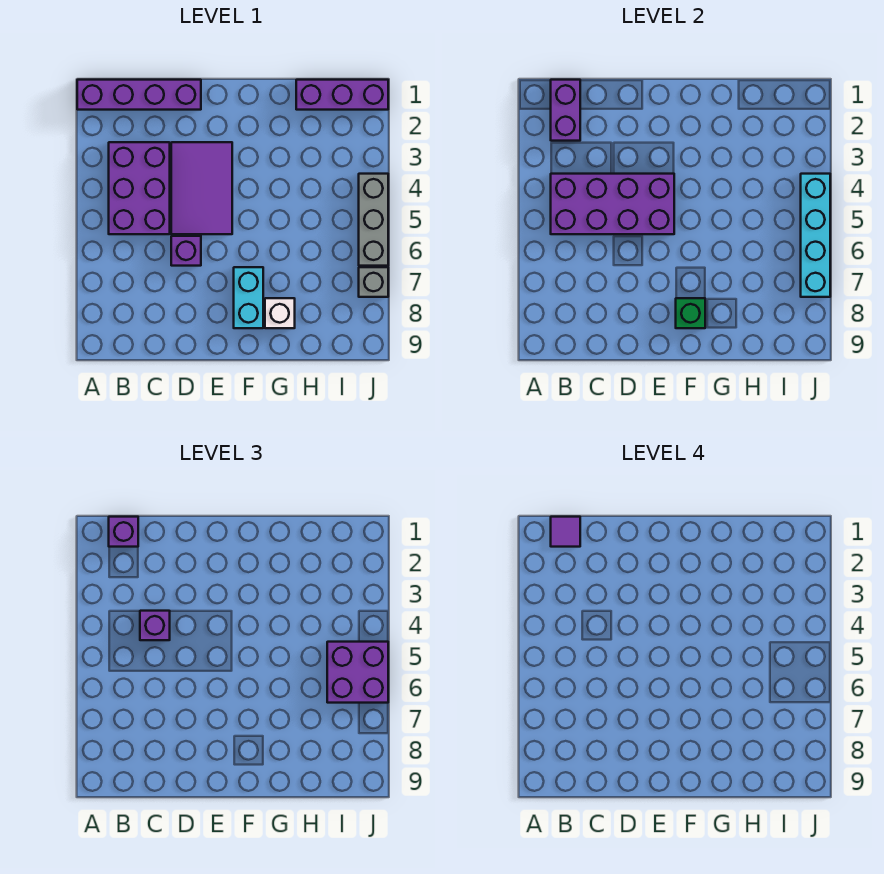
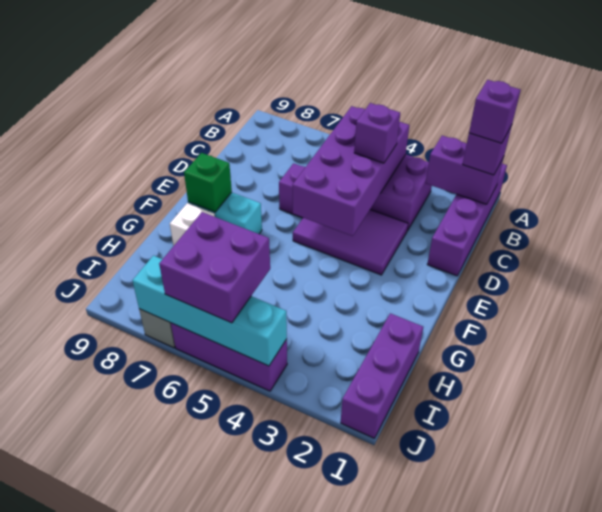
purple tile B1 level 4 -> purple brick B1 level 4
grey brick J4:J6 level 1 -> purple brick J4:J6 level 1

